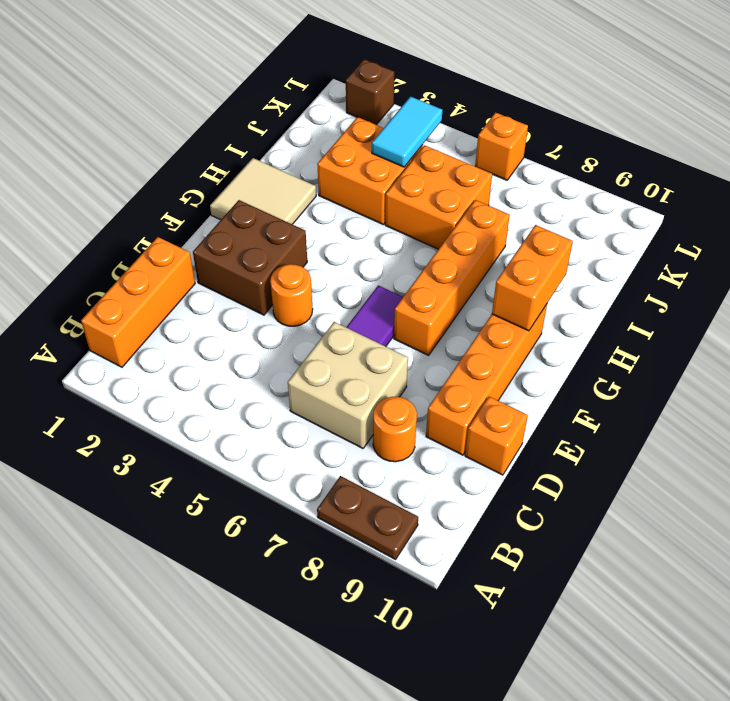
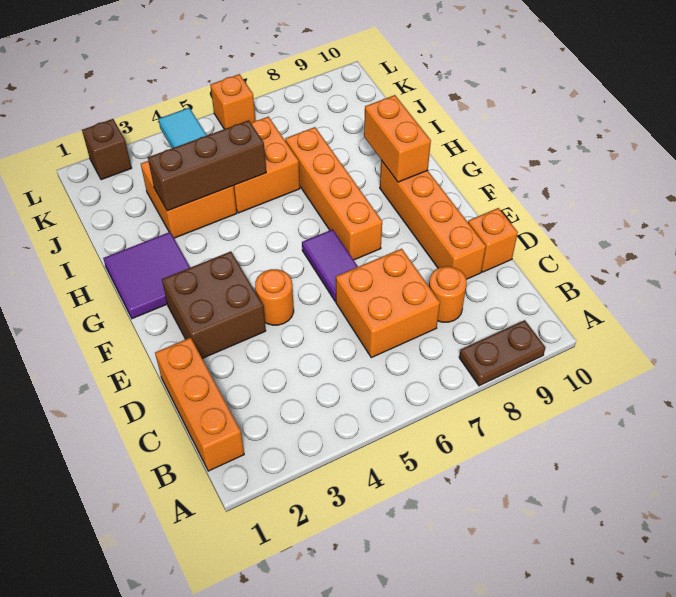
tan brick C6:D7 level 1 -> orange brick C6:D7 level 1
tan tile G1:H2 level 1 -> purple tile G1:H2 level 1
none -> brown brick I3:I5 level 2

